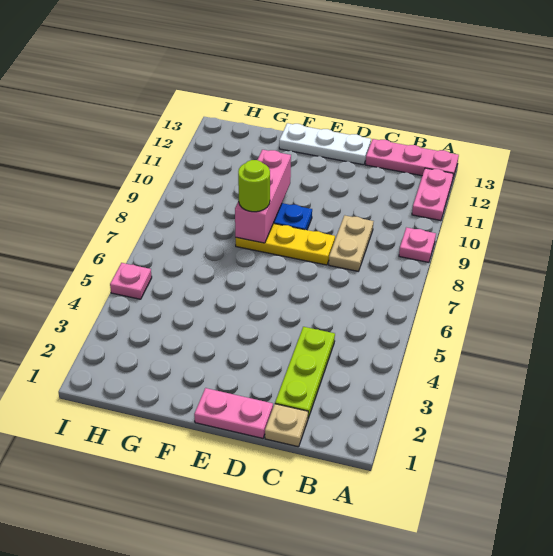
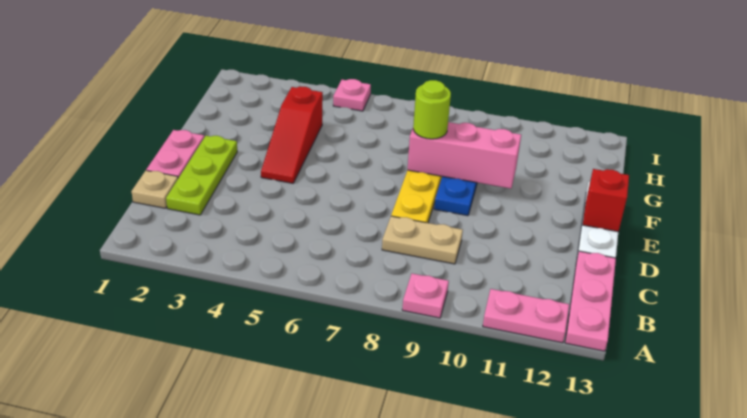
lime plate C2:C4 level 1 -> lime plate C2:E2 level 1
none -> red slope E4:G4 level 1 top G
none -> red brick E13 level 2

